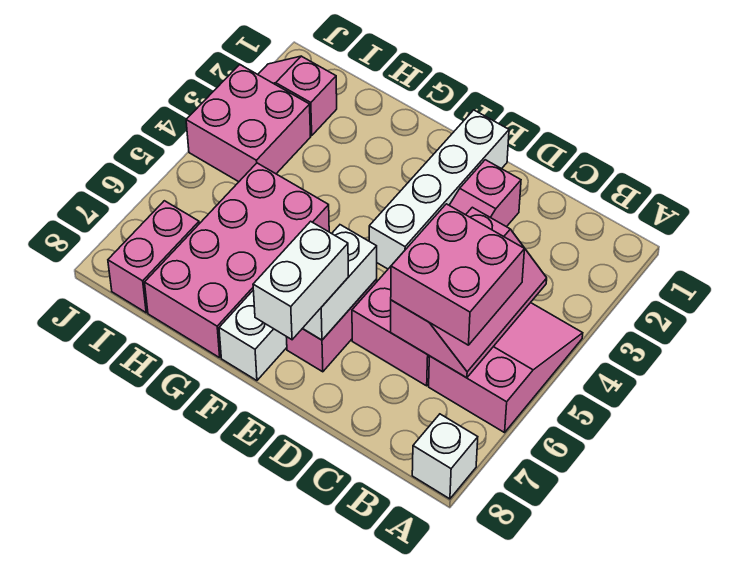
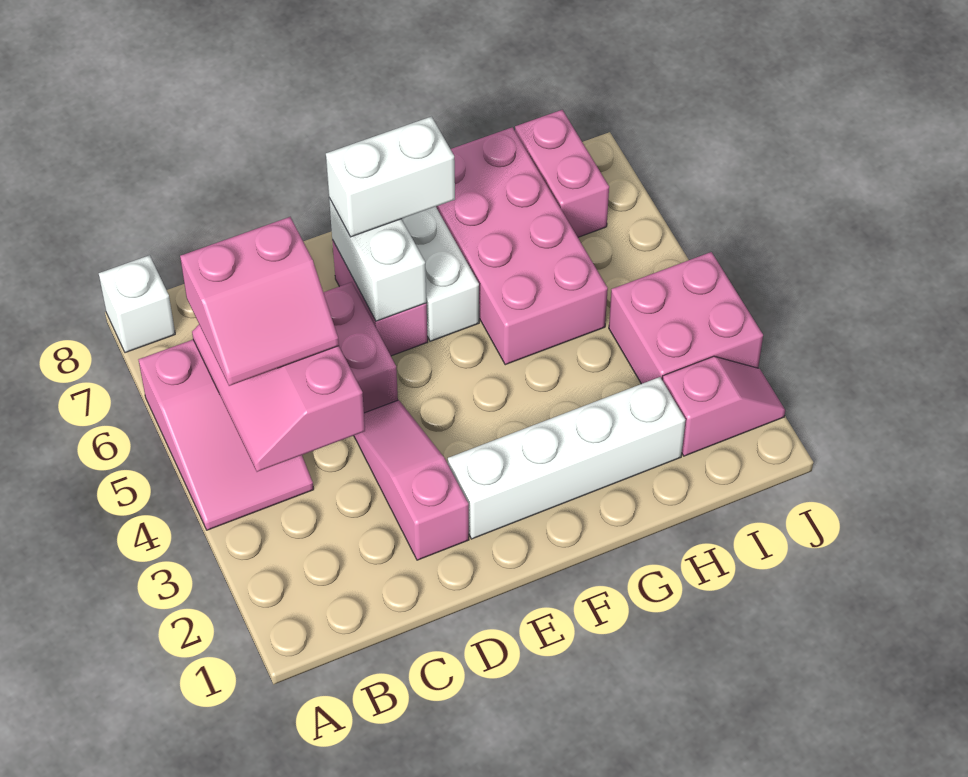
pink brick B5:C6 level 3 -> pink slope B5:C6 level 3 top 6
white brick E1:E4 level 1 -> white brick E2:H2 level 1
white brick E7:E8 level 3 -> white brick E7:F7 level 3

